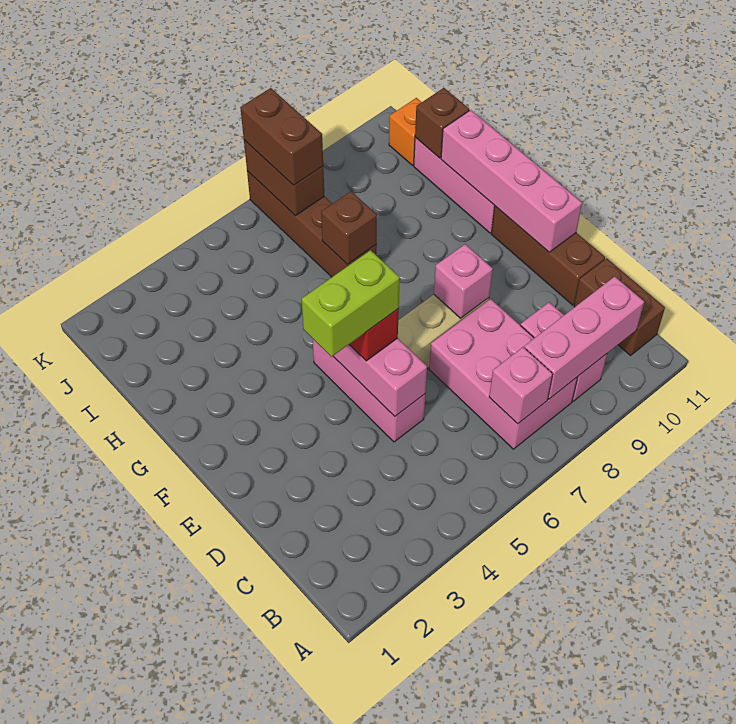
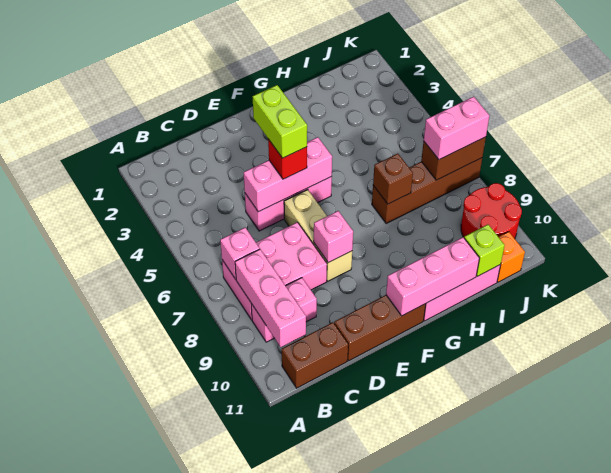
pink brick E11:H11 level 2 -> pink brick F11:H11 level 2
brown brick I11 level 2 -> lime brick I11 level 2
brown brick J7:K7 level 3 -> pink brick J7:K7 level 3
none -> red round brick J9:K10 level 1

